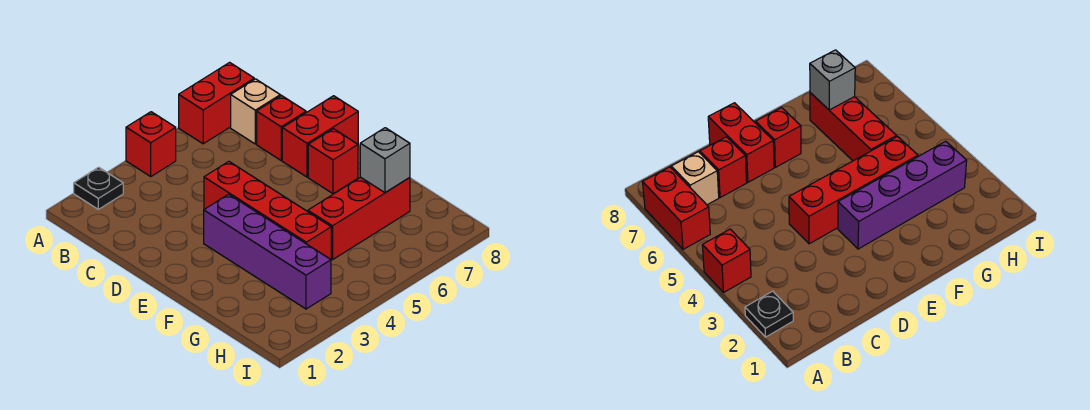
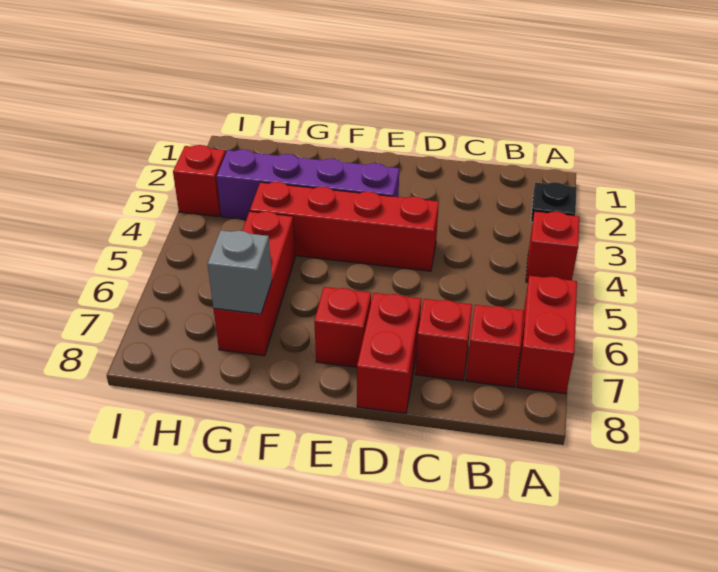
tan brick B7 level 1 -> red brick B7 level 1
none -> red brick I3 level 1

